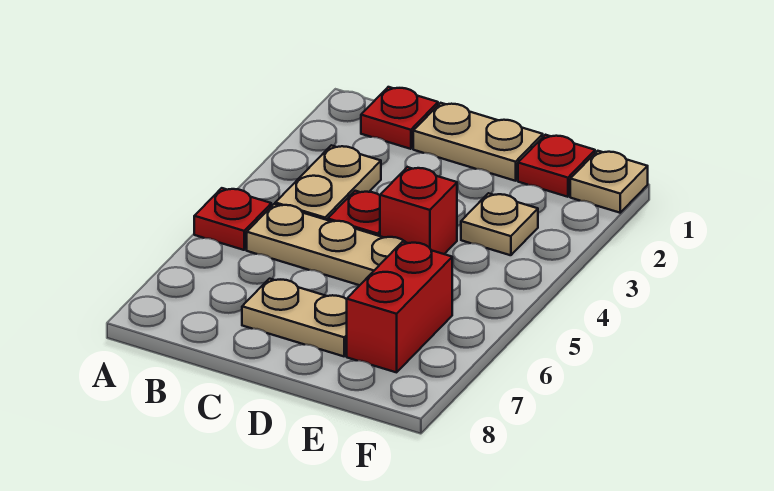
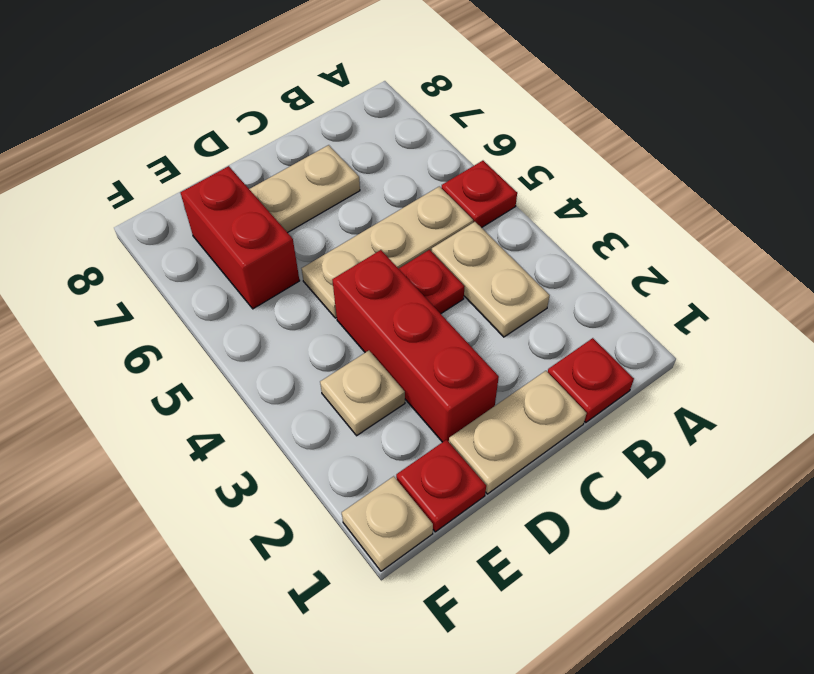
red brick D4 level 1 -> red brick D2:D4 level 1

